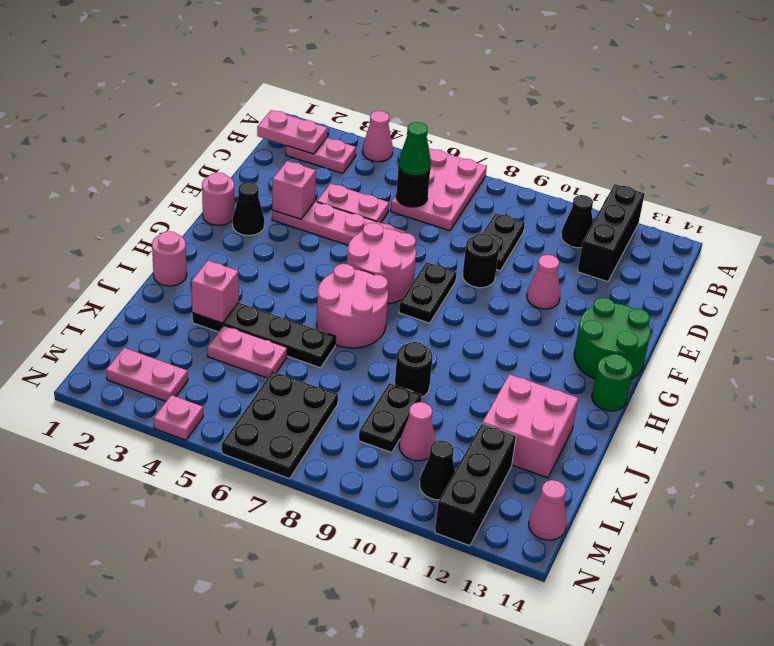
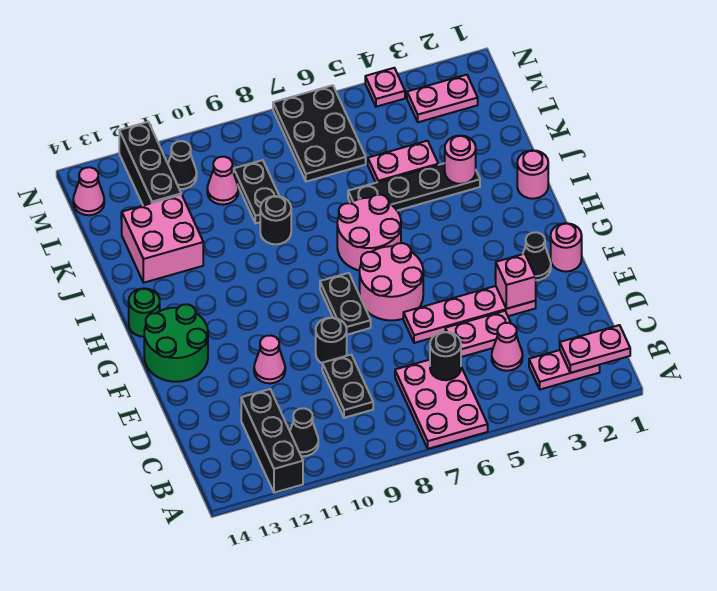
pink cone A4 level 1 -> pink cone C4 level 1
green cone C6 level 3 -> none
pink brick J3 level 2 -> pink round brick J3 level 2

